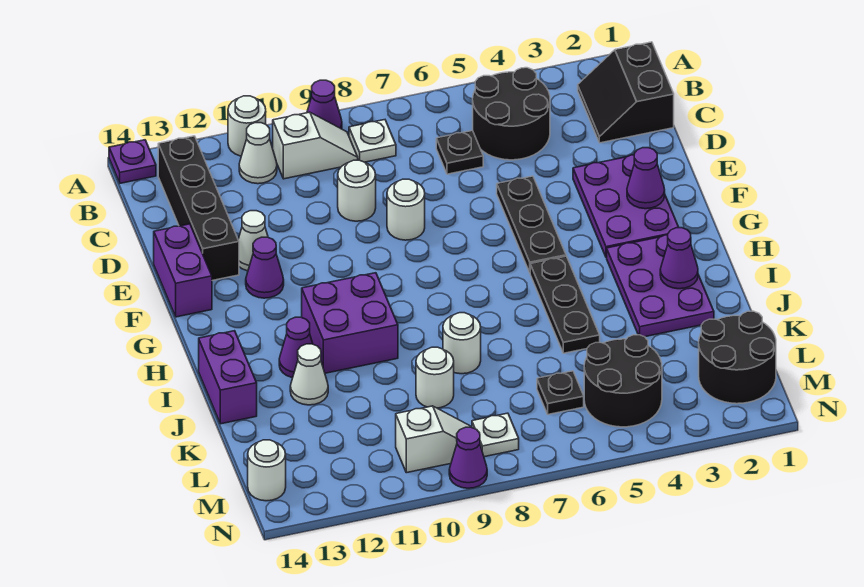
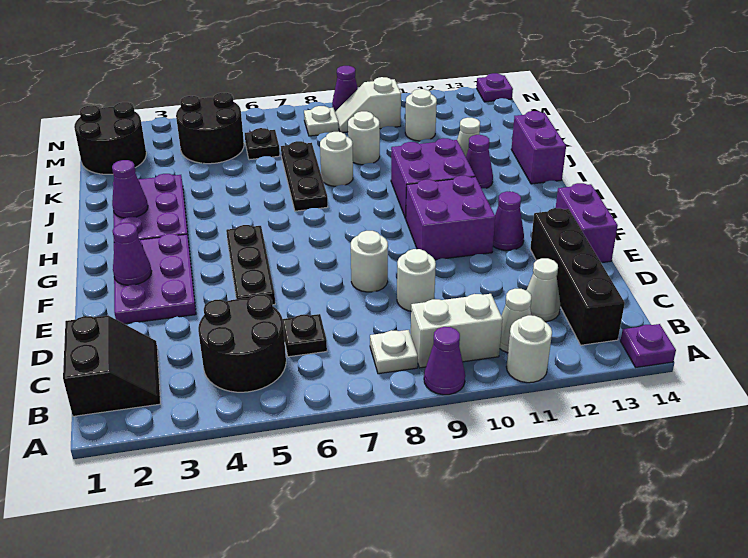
white slope B9:B10 level 1 top 10 -> white brick B9:B10 level 1
white cone E12 level 1 -> white cone C12 level 1
none -> purple brick F10:G11 level 1
black plate H5:J5 level 1 -> black plate I7:K7 level 1
white round brick M14 level 1 -> white round brick L11 level 1
none -> purple plate N14 level 1

